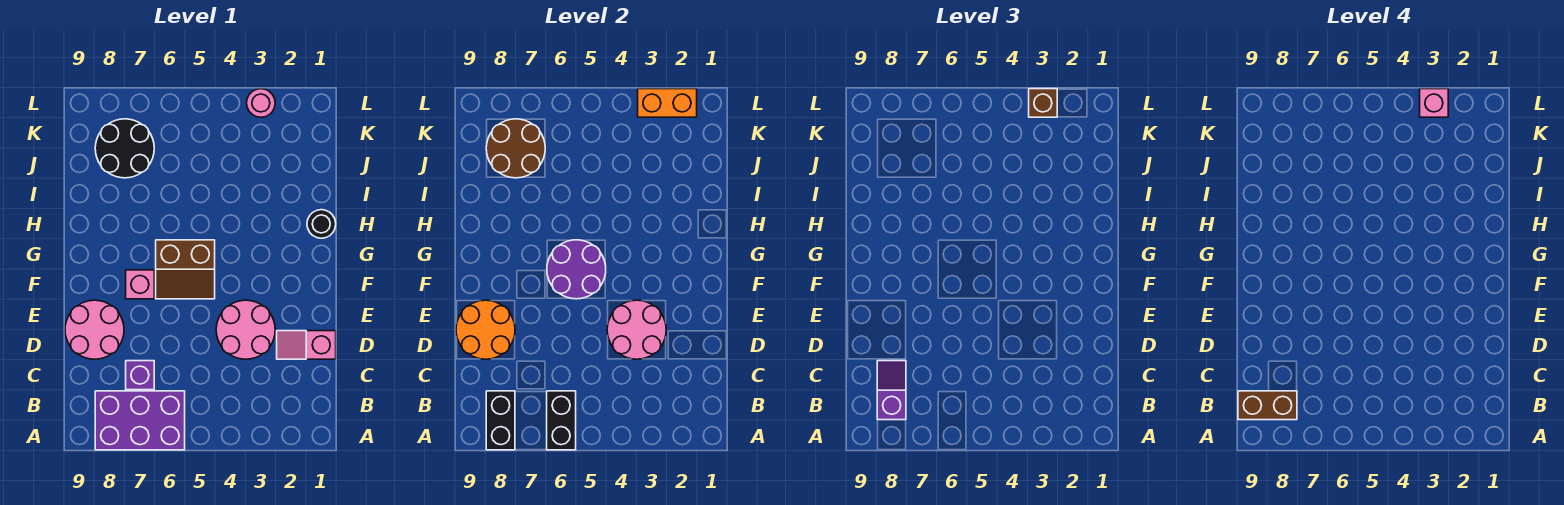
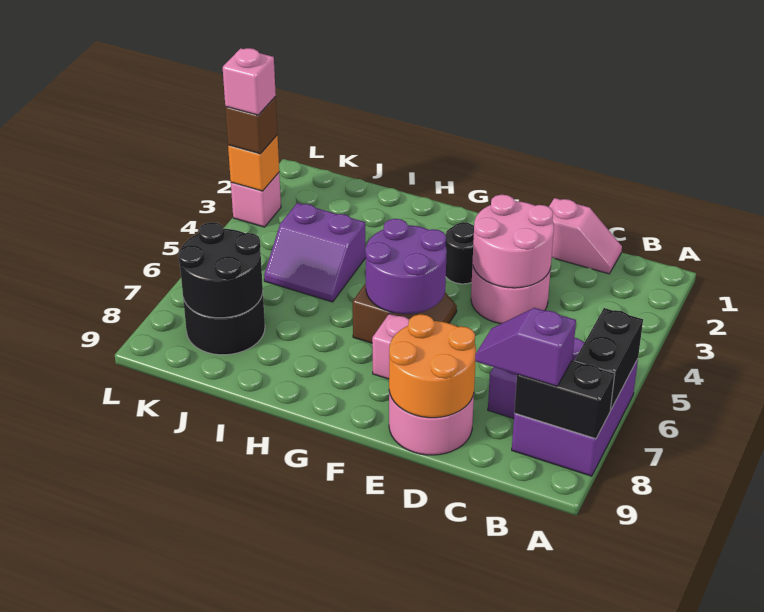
black brick A6:B6 level 2 -> black brick A6:A7 level 2
brown brick B8:B9 level 4 -> none
pink slope D1:D2 level 1 top 1 -> pink slope C1:D1 level 1 top D
black round brick H1 level 1 -> black round brick F3 level 1
none -> purple slope I4:J5 level 1 top 4
brown round brick J7:K8 level 2 -> black round brick J7:K8 level 2
orange brick L2:L3 level 2 -> orange brick L3 level 2
pink round brick L3 level 1 -> pink brick L3 level 1

